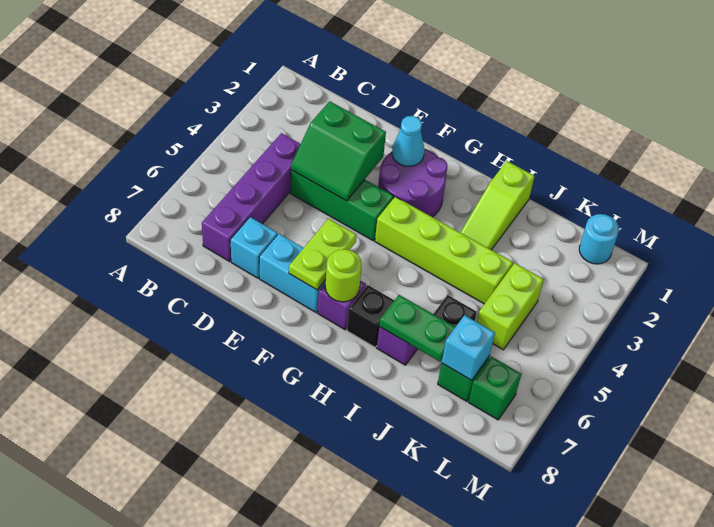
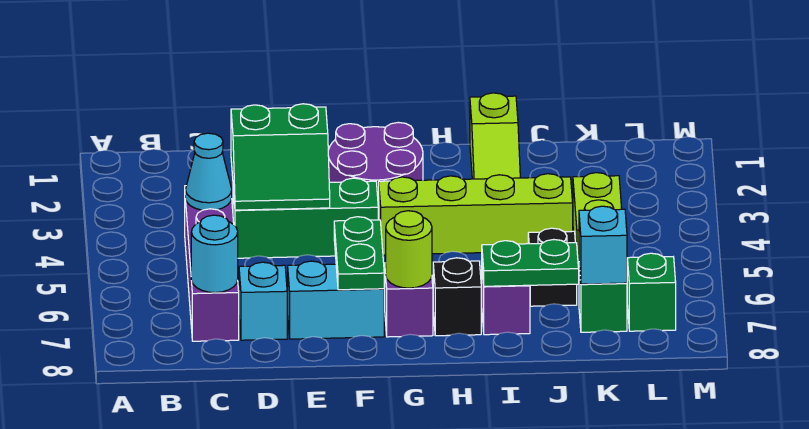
cyan cone F2 level 2 -> cyan cone C4 level 2
lime plate F6:F7 level 2 -> green plate F6:F7 level 2
cyan round brick L1 level 1 -> cyan round brick C7 level 2

